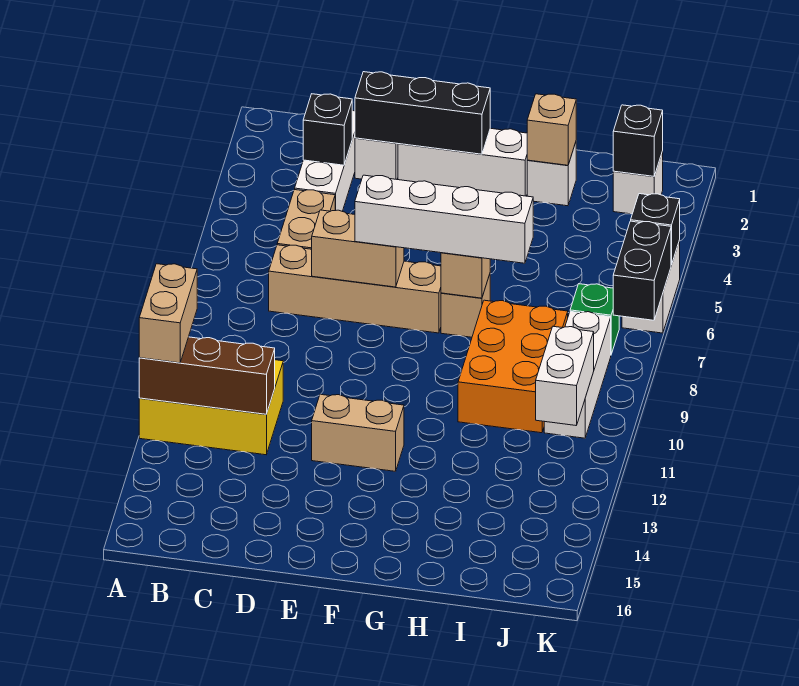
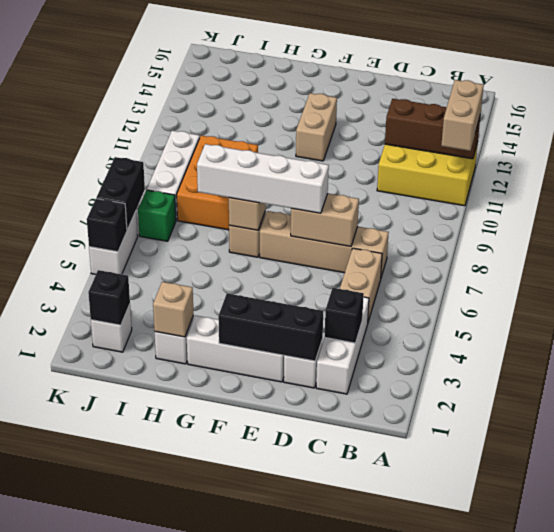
tan brick E12:F12 level 1 -> tan brick F12:F13 level 1
white brick J10:J11 level 2 -> none

